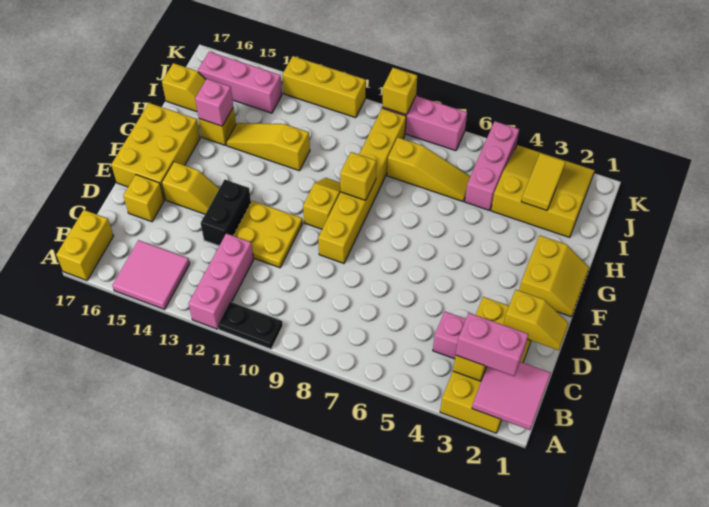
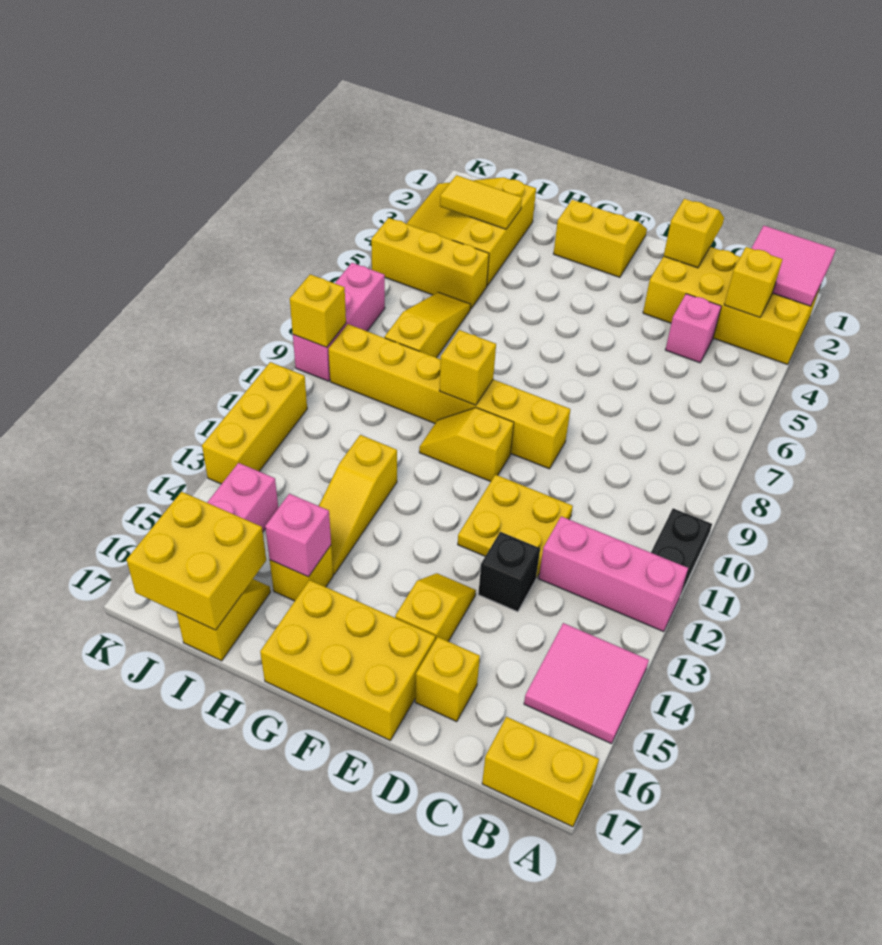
pink brick B2:B3 level 3 -> none
black brick D13:E13 level 1 -> black brick D13 level 1
pink brick I5:K5 level 1 -> yellow brick I5:K5 level 1
none -> yellow brick I16:J17 level 2

